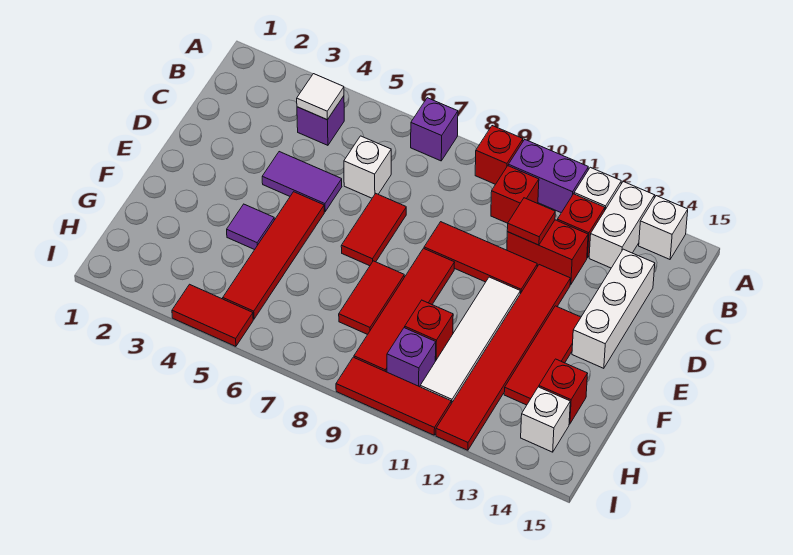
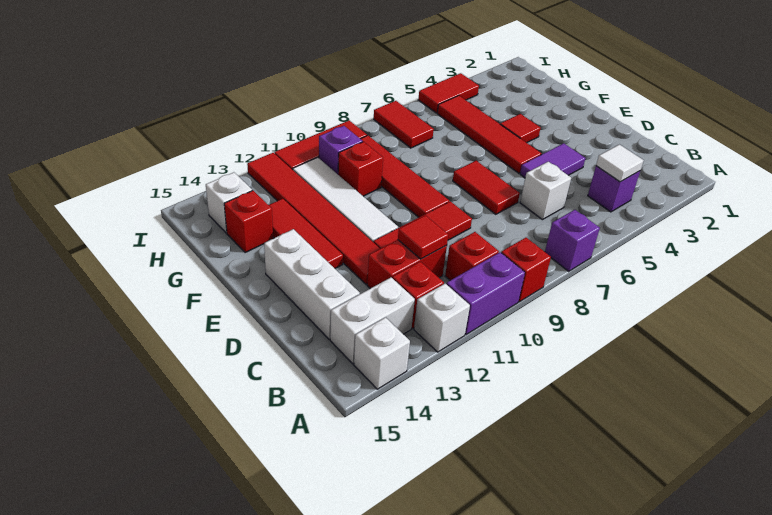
white brick A13:B13 level 1 -> white brick B13:B14 level 1
purple tile F4 level 1 -> red tile F4 level 1
red tile F8:G8 level 1 -> red tile H7:I7 level 1

